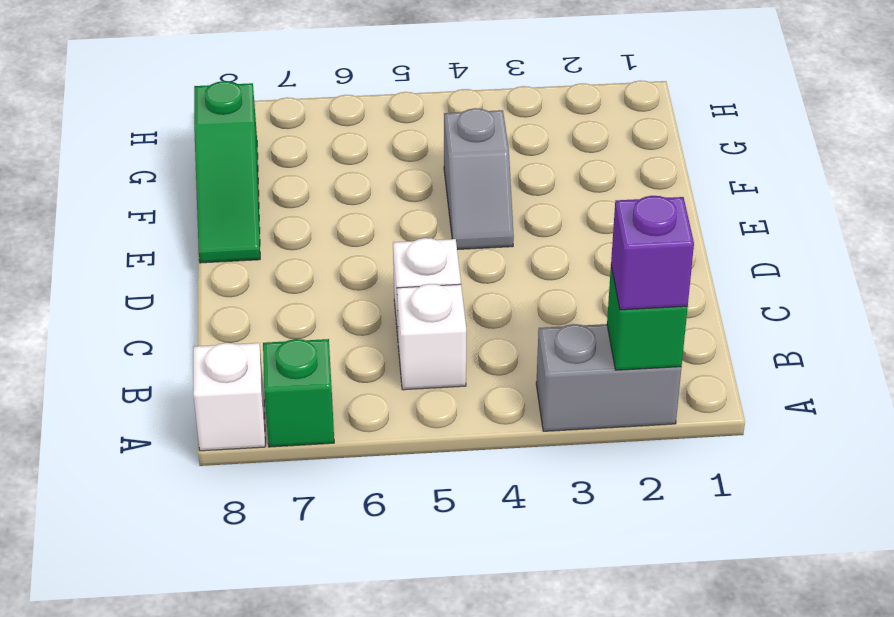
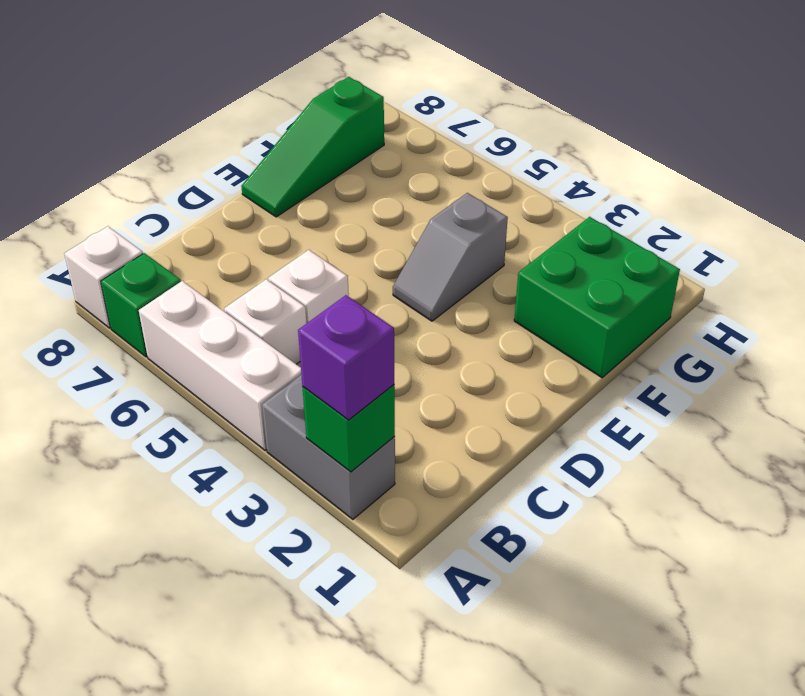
none -> white brick A4:A6 level 1
none -> green brick F1:G2 level 1

